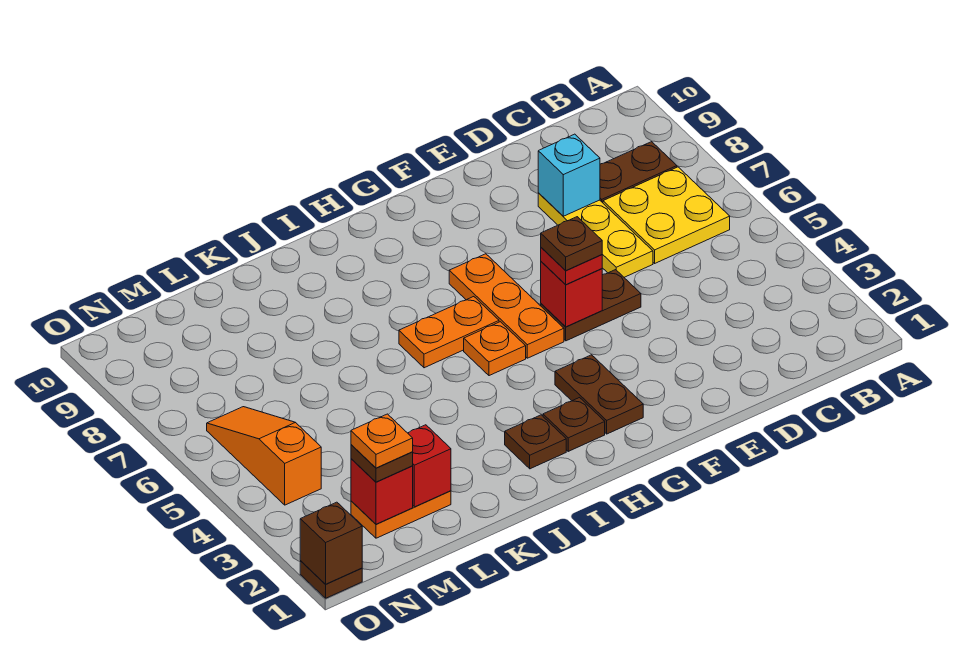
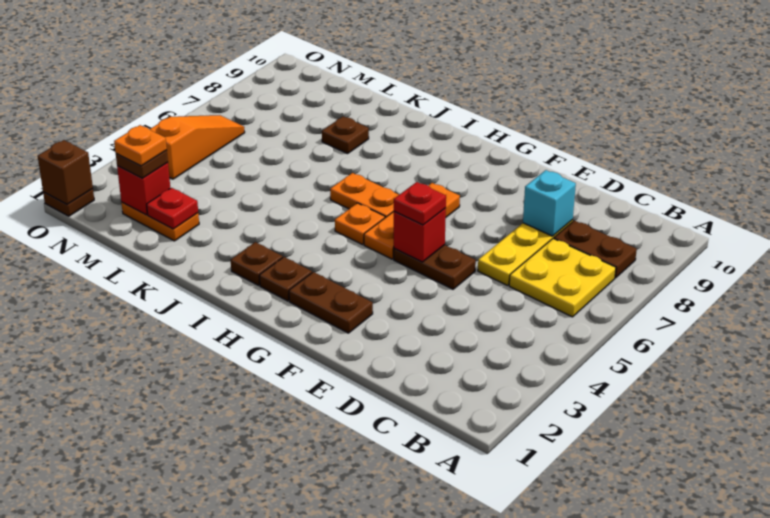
brown plate F5 level 4 -> brown plate K8 level 1
brown plate G2:G3 level 1 -> brown plate F2:G2 level 1
red brick L2 level 2 -> red plate L2 level 2

